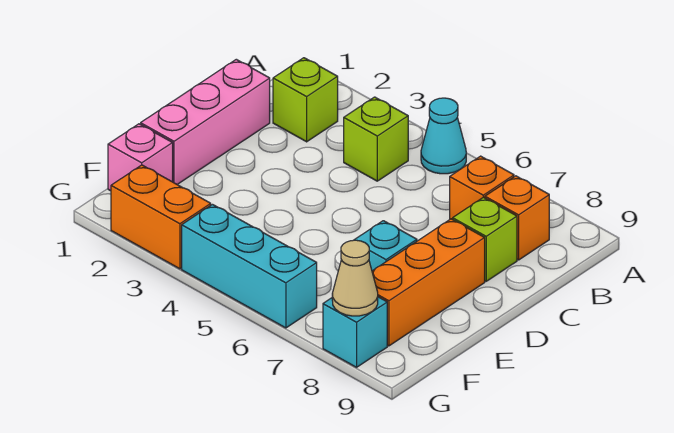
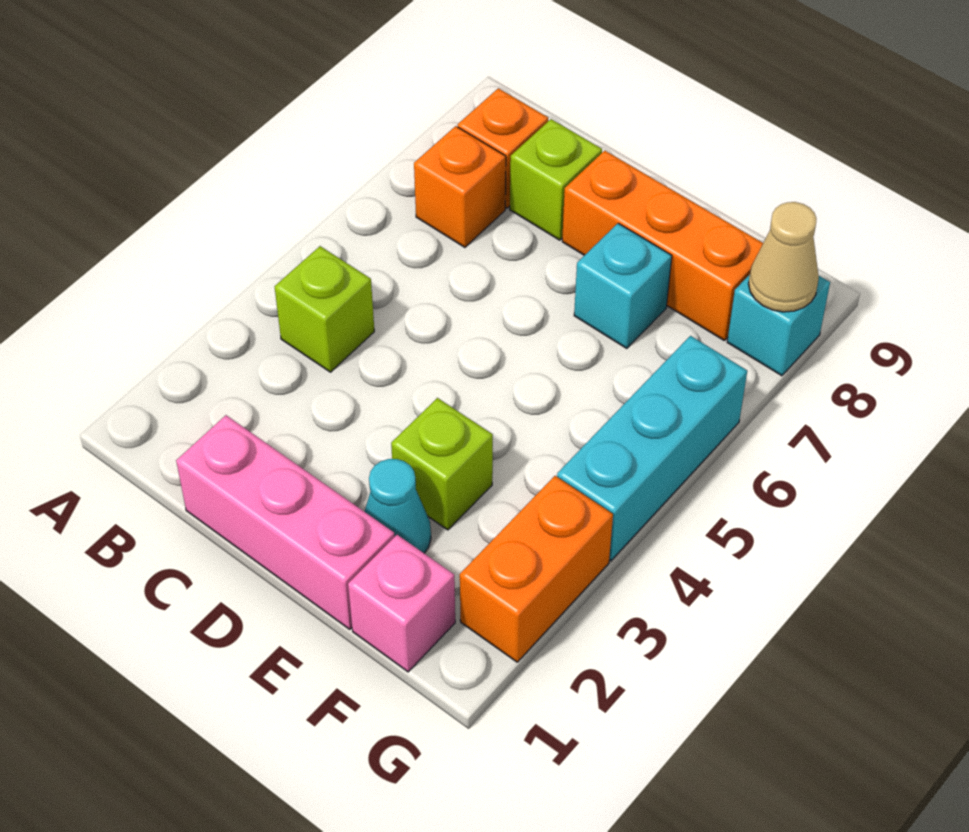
cyan cone A5 level 1 -> cyan cone E2 level 1
lime brick B2 level 1 -> lime brick E3 level 1

